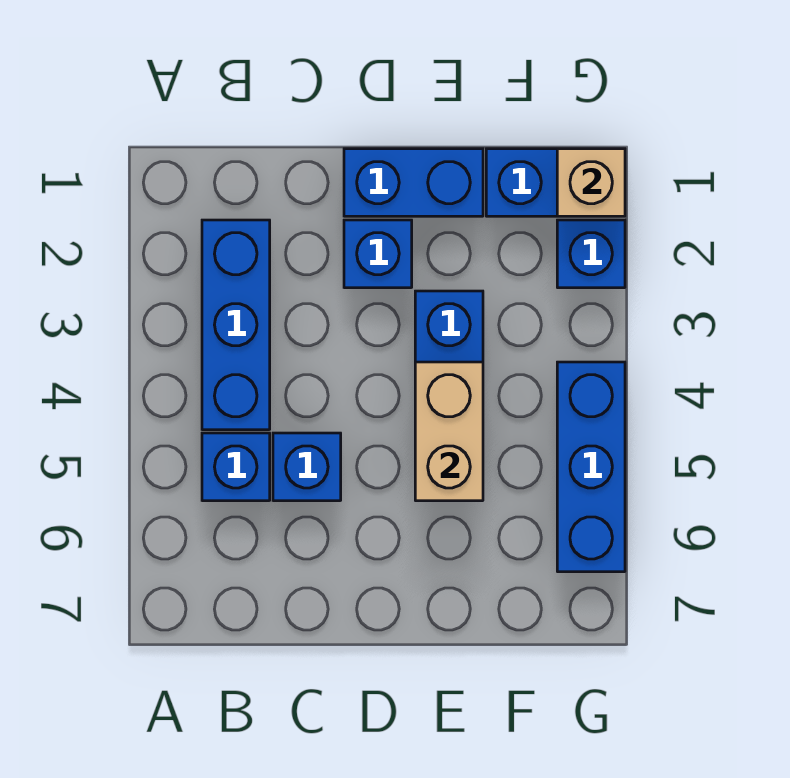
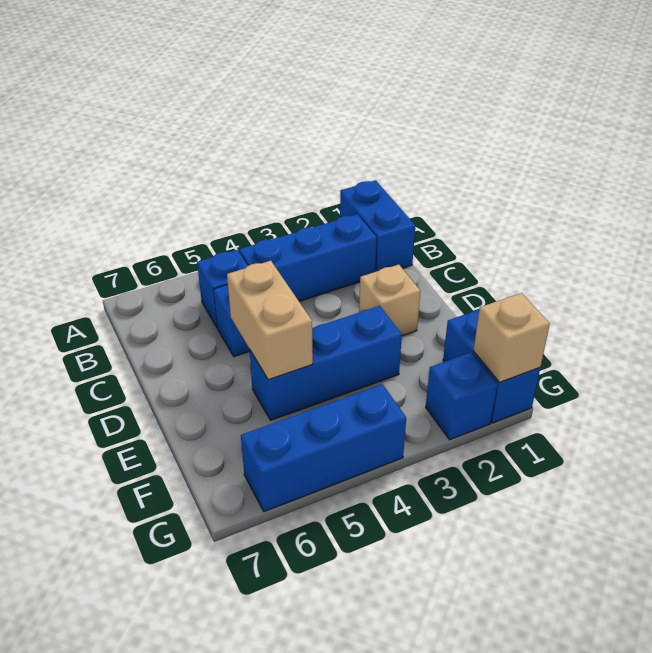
blue brick D1:E1 level 1 -> blue brick A1:B1 level 1
blue brick D2 level 1 -> tan brick D2 level 1
tan brick E4:E5 level 2 -> tan brick D5:E5 level 2

